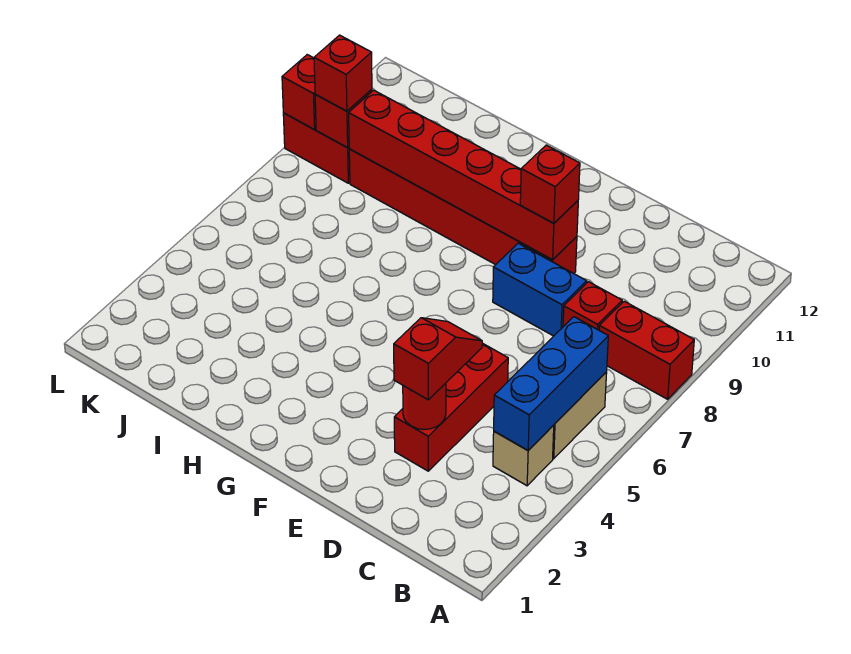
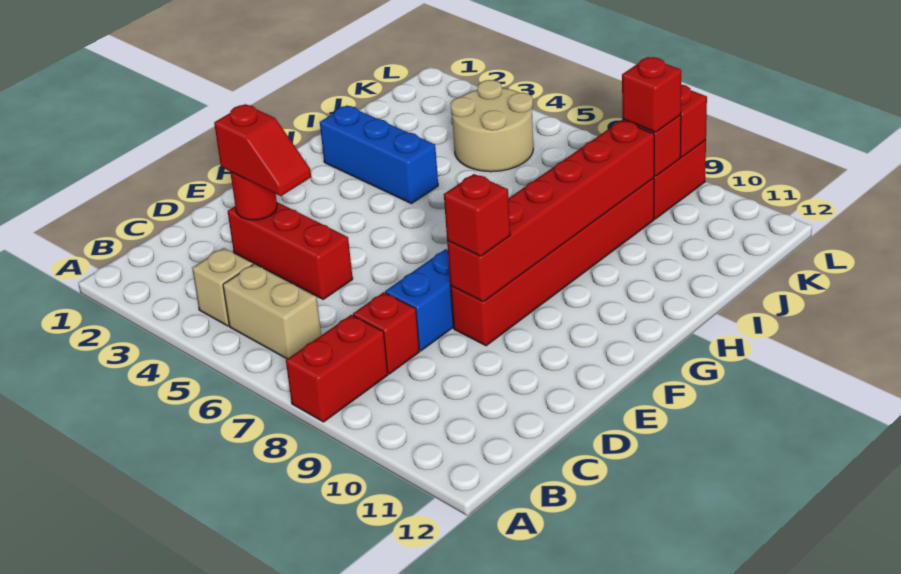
blue brick B4:B6 level 2 -> blue brick H2:H4 level 1
none -> tan round brick J4:K5 level 1

